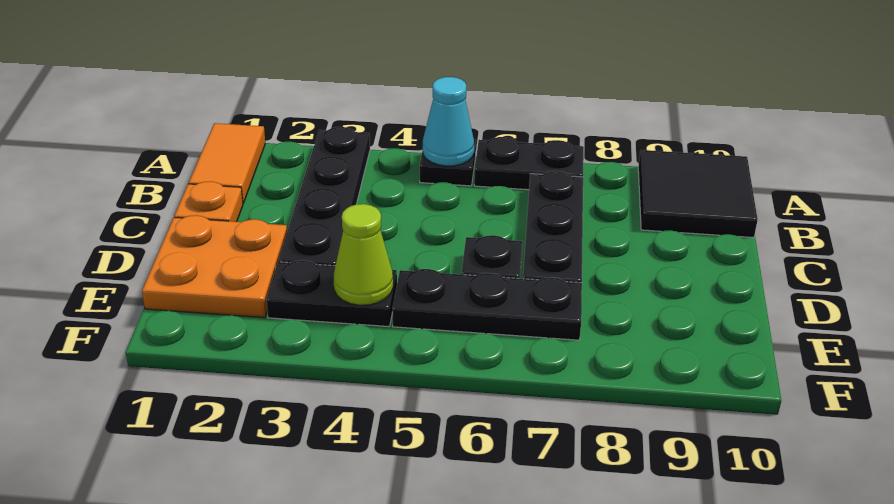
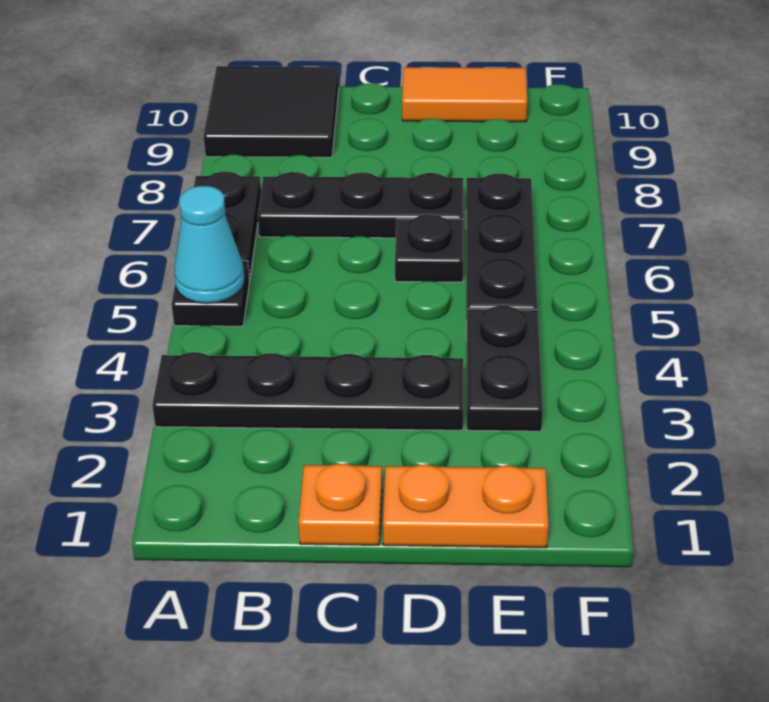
orange tile A1:B1 level 1 -> orange tile D10:E10 level 1
orange plate D1:E2 level 1 -> orange plate D1:E1 level 1
lime cone E4 level 2 -> none

